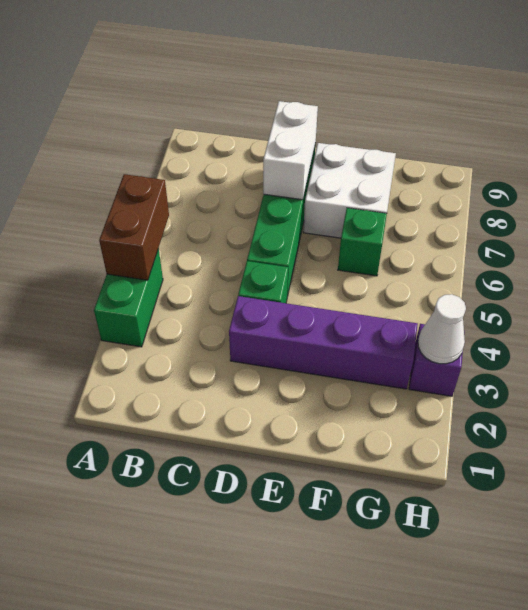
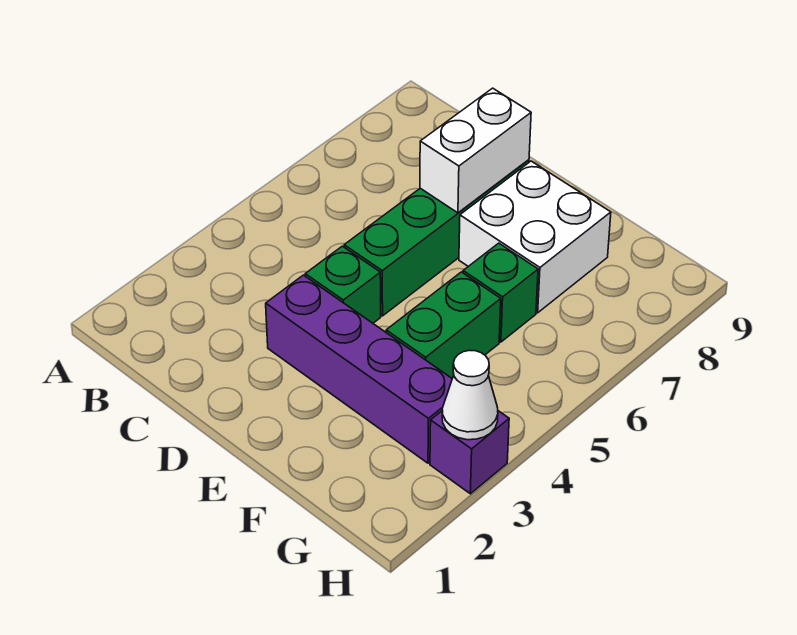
green brick A3:A4 level 1 -> green brick F4:F5 level 1
brown brick A4:A5 level 2 -> none

